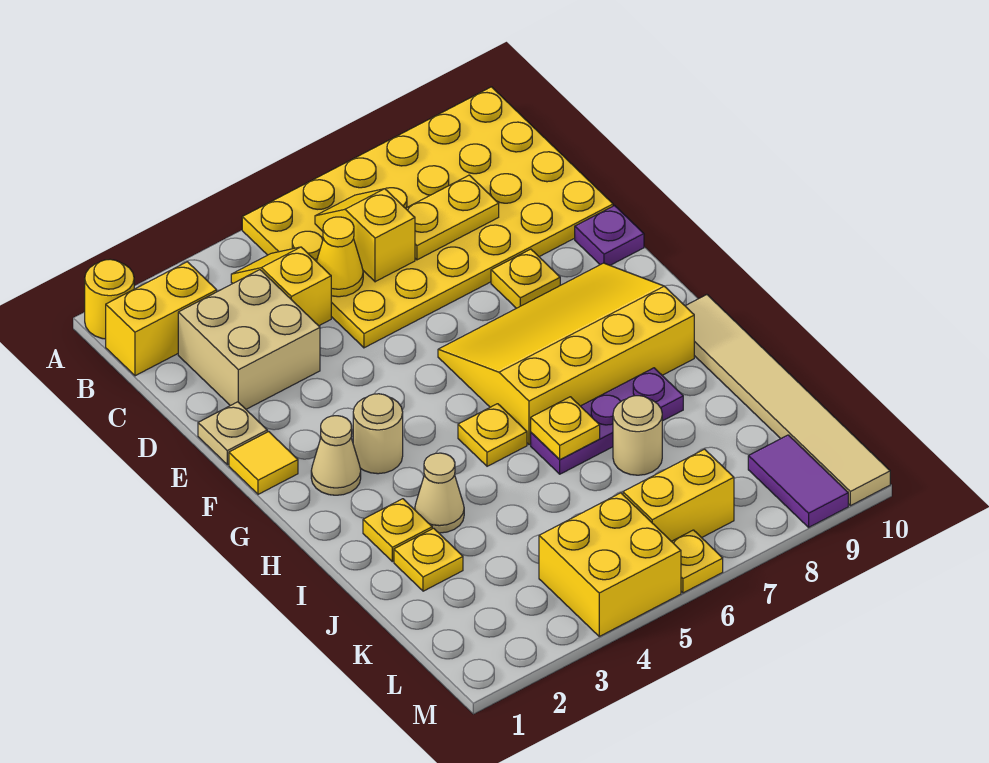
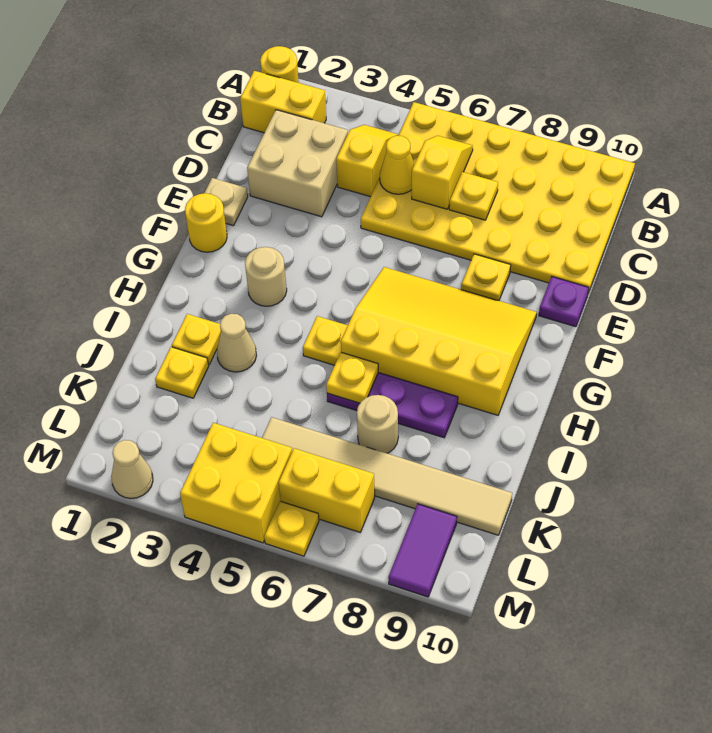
yellow plate C7:C8 level 2 -> yellow plate C7 level 2
yellow tile F1 level 1 -> yellow round brick F1 level 1
tan cone G2 level 1 -> tan cone M2 level 1
tan tile H10:M10 level 1 -> tan tile K5:K10 level 1

